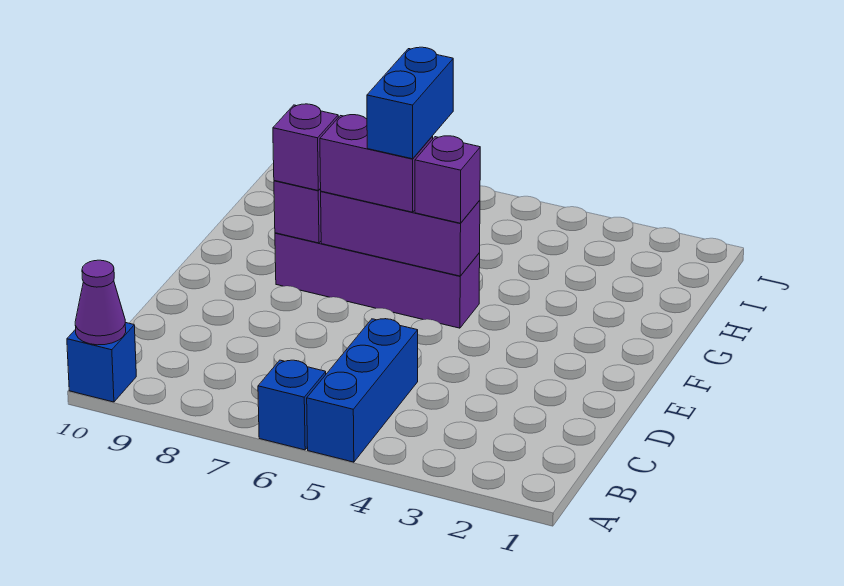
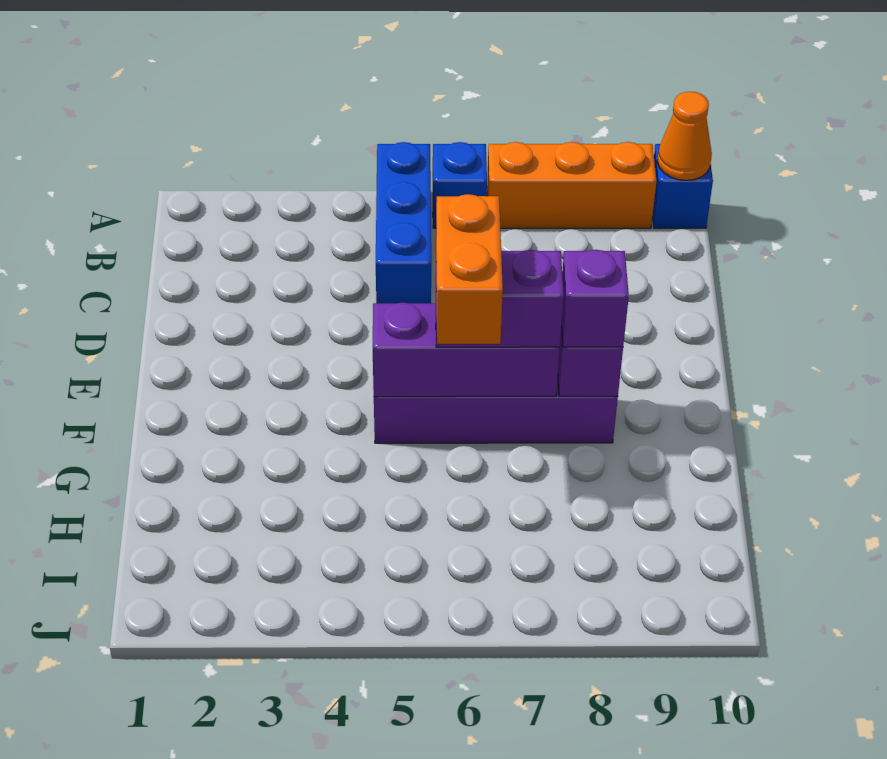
none -> orange brick A7:A9 level 1
purple cone A10 level 2 -> orange cone A10 level 2
purple brick F5 level 3 -> none
blue brick F6:G6 level 4 -> orange brick F6:G6 level 4

